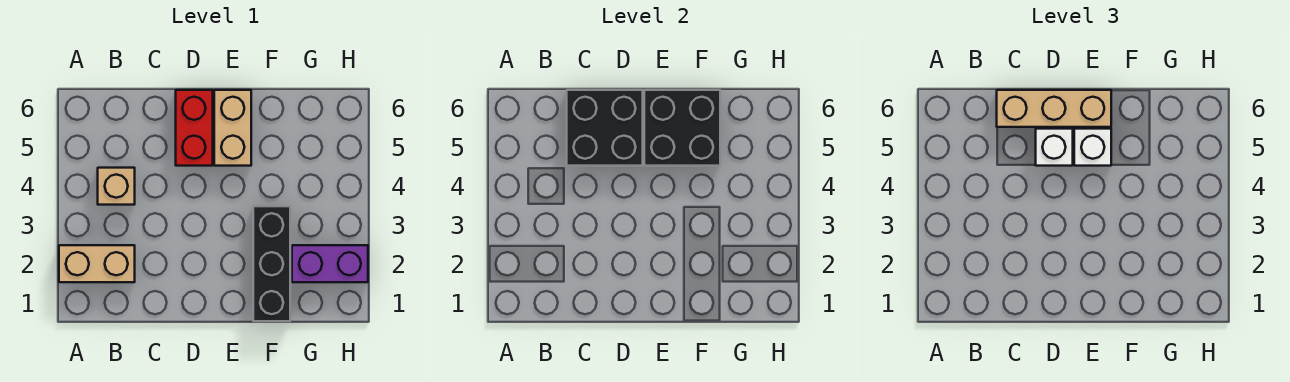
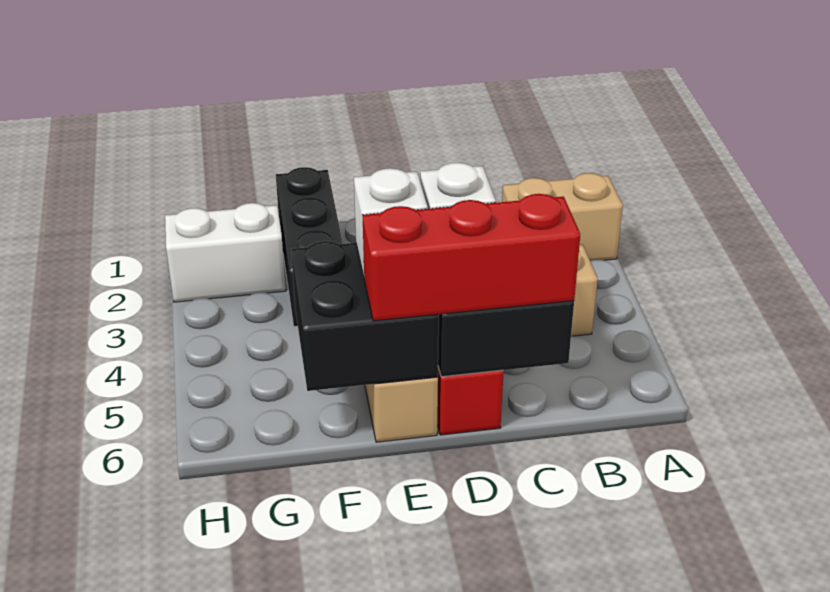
tan brick C6:E6 level 3 -> red brick C6:E6 level 3
purple brick G2:H2 level 1 -> white brick G2:H2 level 1

